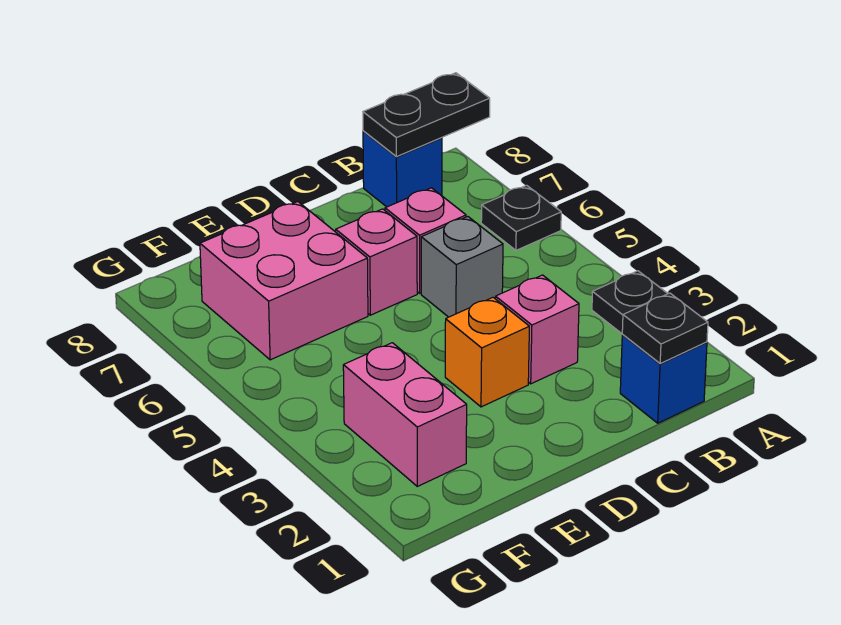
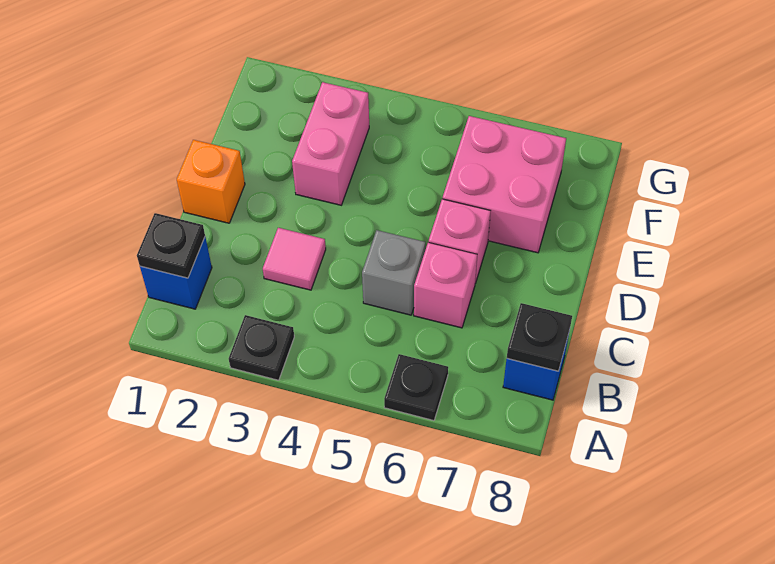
black plate A8:B8 level 2 -> black plate B8 level 2
pink brick C3 level 1 -> pink tile C3 level 1
orange brick D3 level 1 -> orange brick D1 level 1
pink brick F2:F3 level 1 -> pink brick E3:F3 level 1

